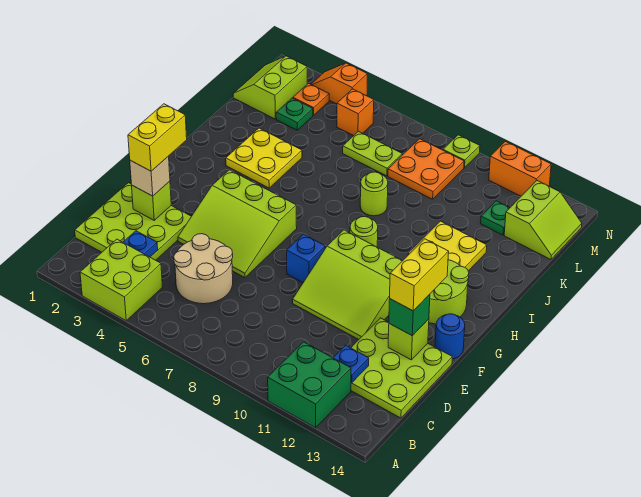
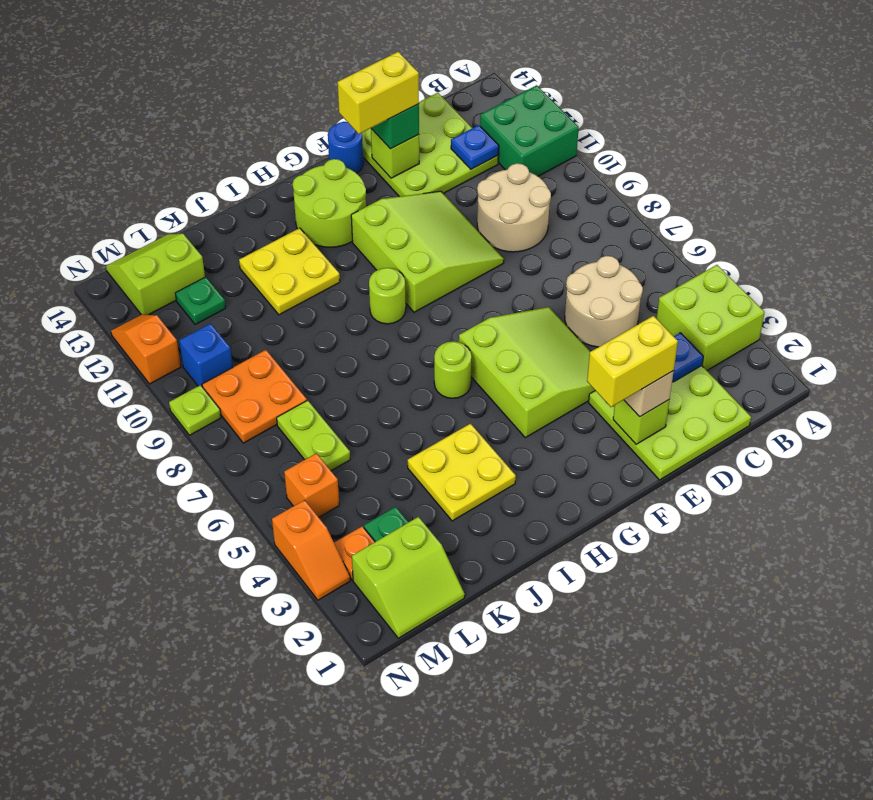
none -> tan round brick C9:D10 level 1
blue brick F8 level 1 -> blue brick M10 level 1
lime round brick J8 level 1 -> lime round brick H6 level 1
orange brick N11:N12 level 1 -> orange slope N11:N12 level 1 top 11

